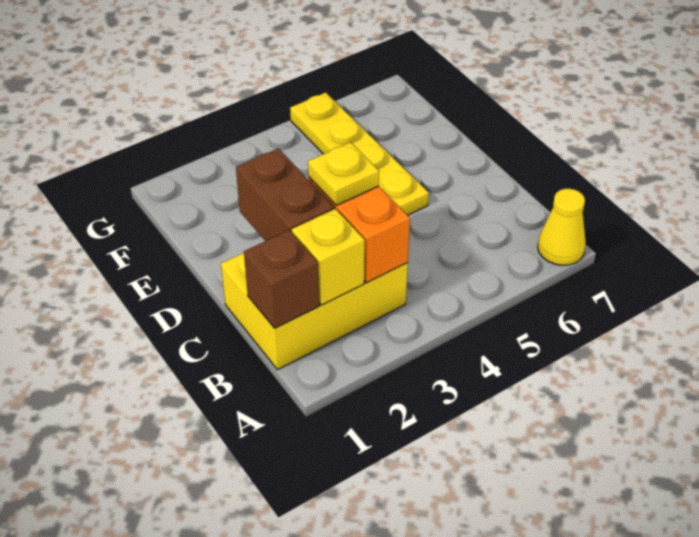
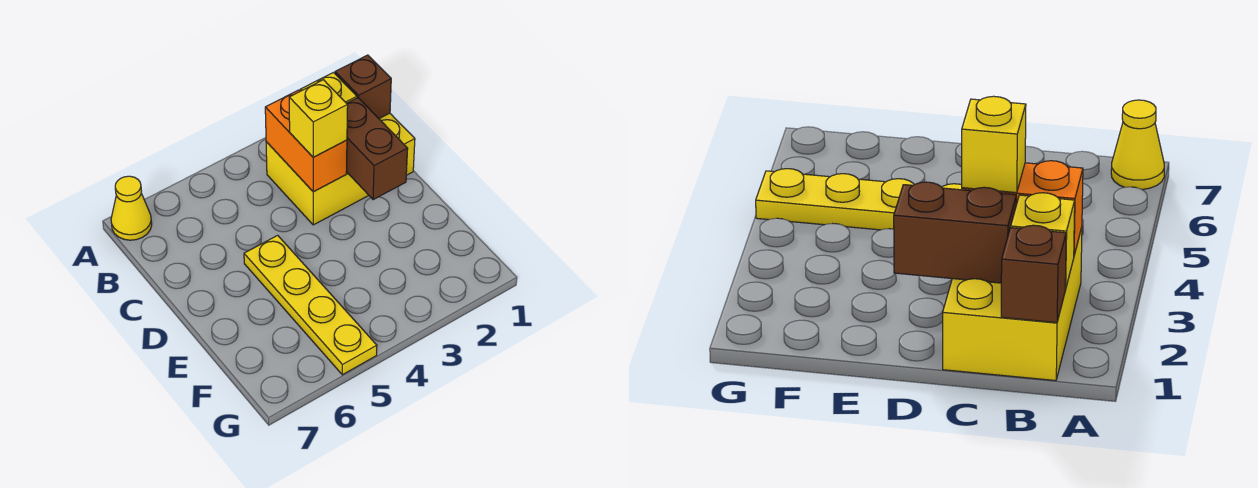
yellow plate C3 level 3 -> yellow brick C3 level 3

